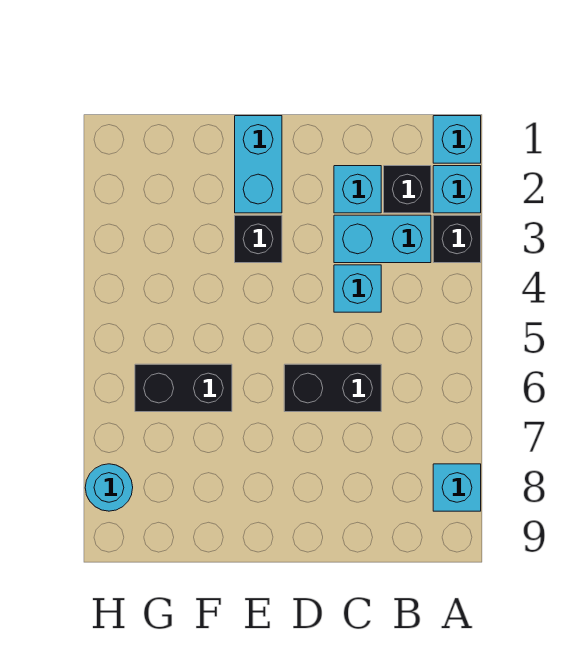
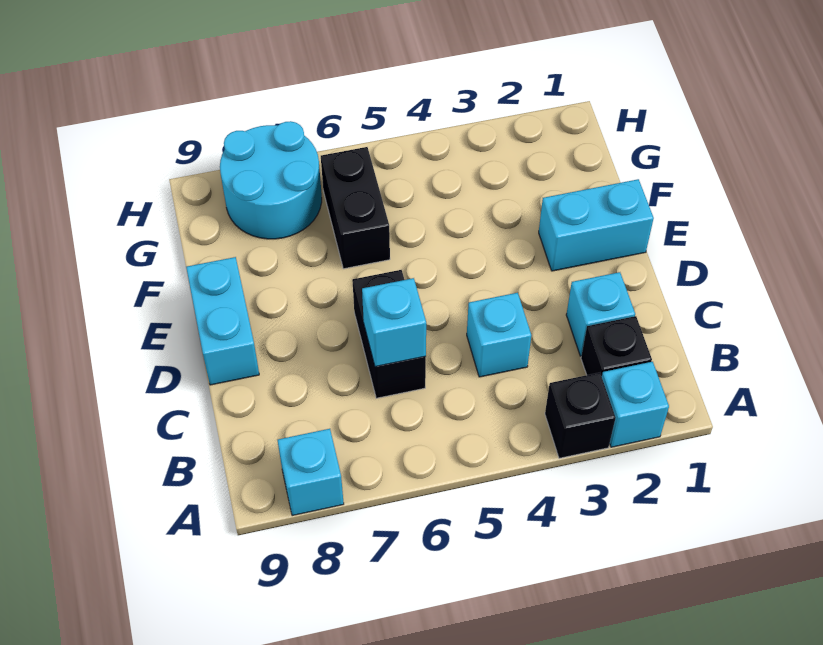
cyan brick A1 level 1 -> cyan brick C6 level 2
cyan brick B3:C3 level 1 -> cyan brick D9:E9 level 1
black brick E3 level 1 -> none
cyan round brick H8 level 1 -> cyan round brick G7:H8 level 1

